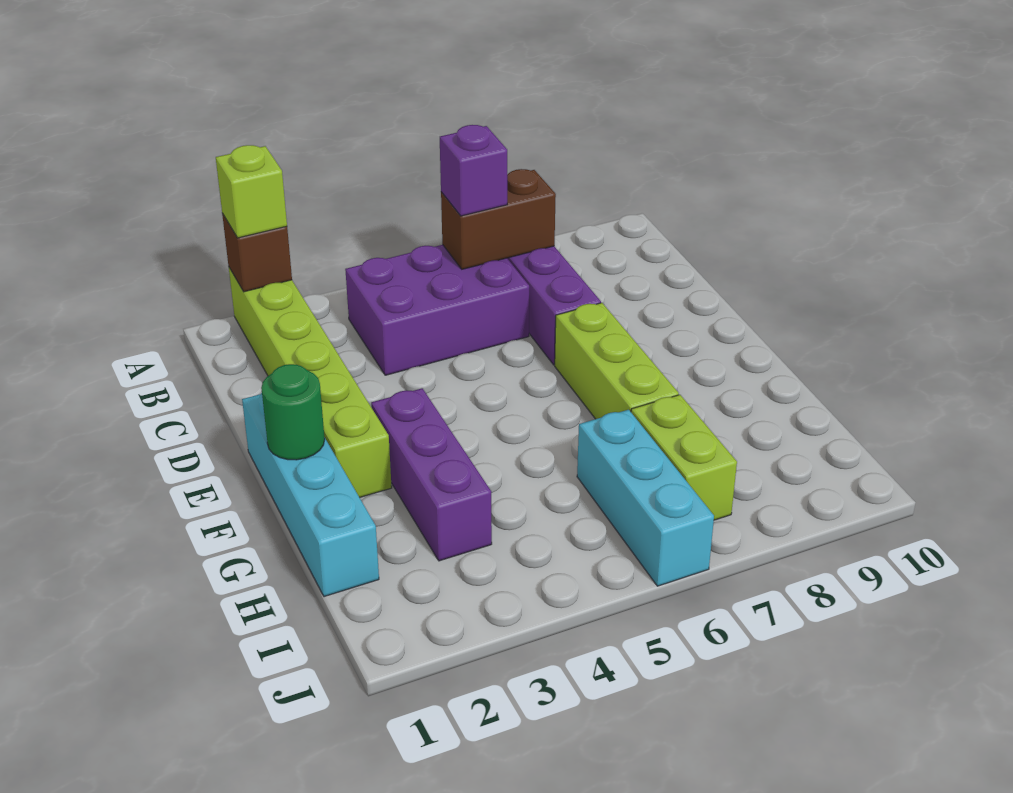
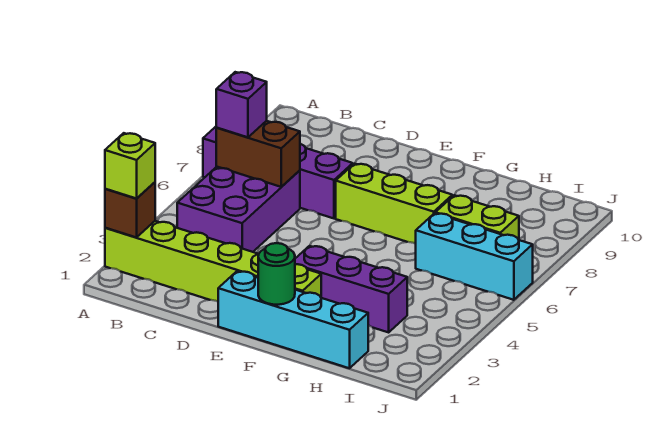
brown brick B6:B7 level 2 -> brown brick B6:C6 level 2

